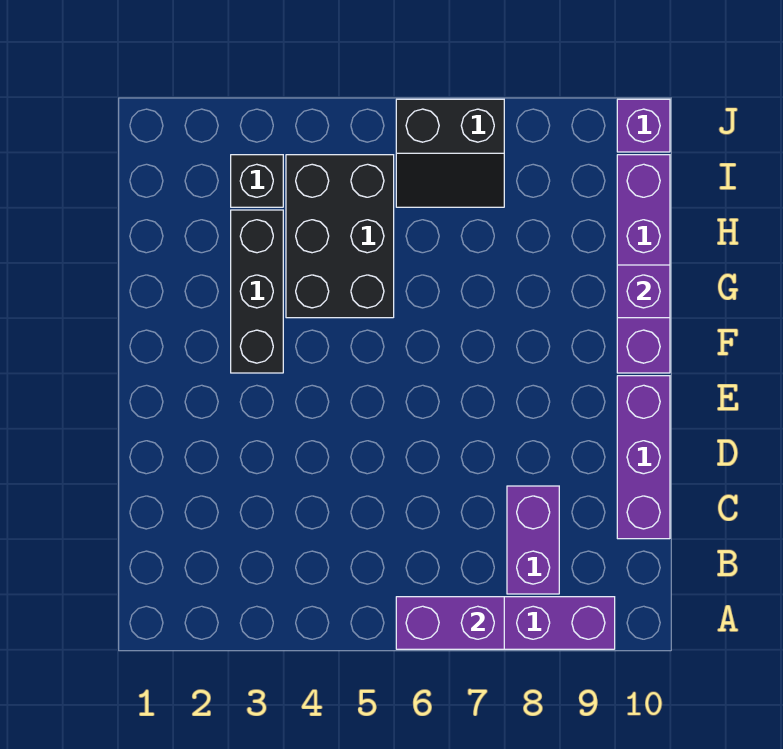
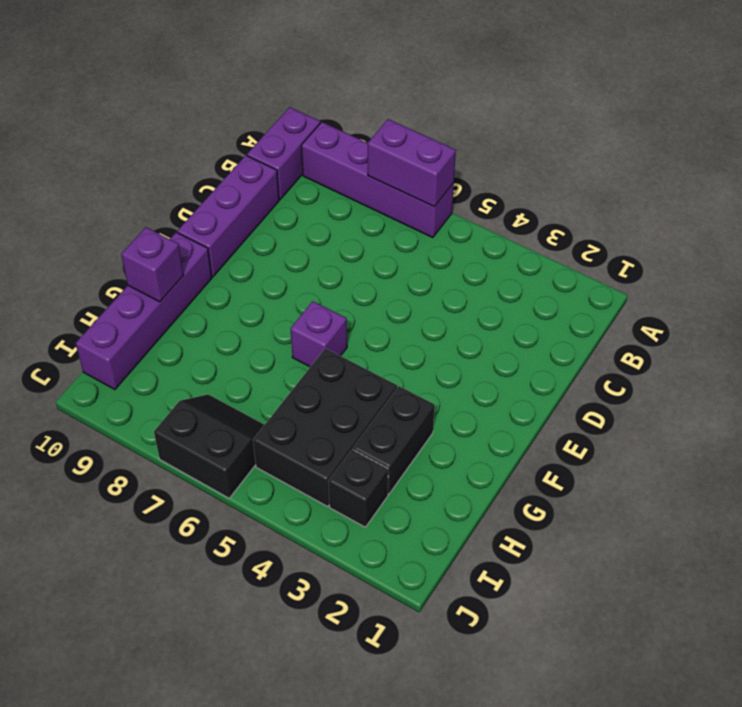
purple brick B8:C8 level 1 -> purple brick A10:B10 level 1
black brick F3:H3 level 1 -> black brick G3:H3 level 1
purple brick J10 level 1 -> purple brick F6 level 1

